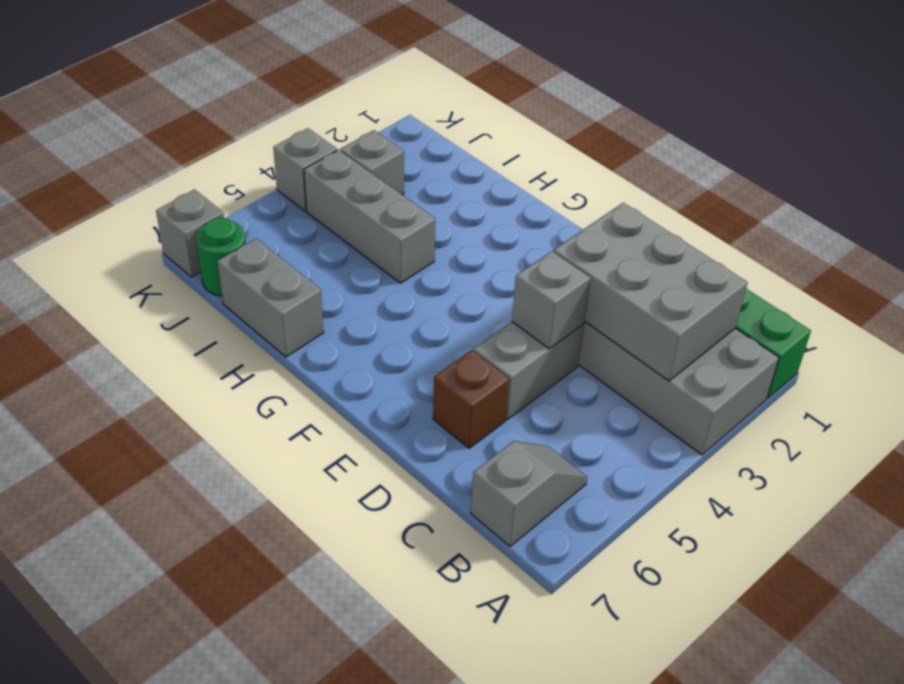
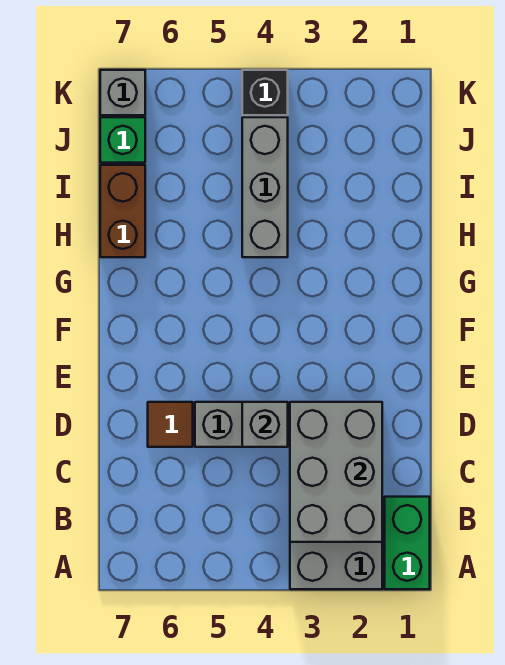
grey slope B6:B7 level 1 top 7 -> none
brown brick D6 level 1 -> brown tile D6 level 1
grey brick H7:I7 level 1 -> brown brick H7:I7 level 1
grey brick J3 level 1 -> none
green round brick J7 level 1 -> green brick J7 level 1
grey brick K4 level 1 -> black brick K4 level 1

